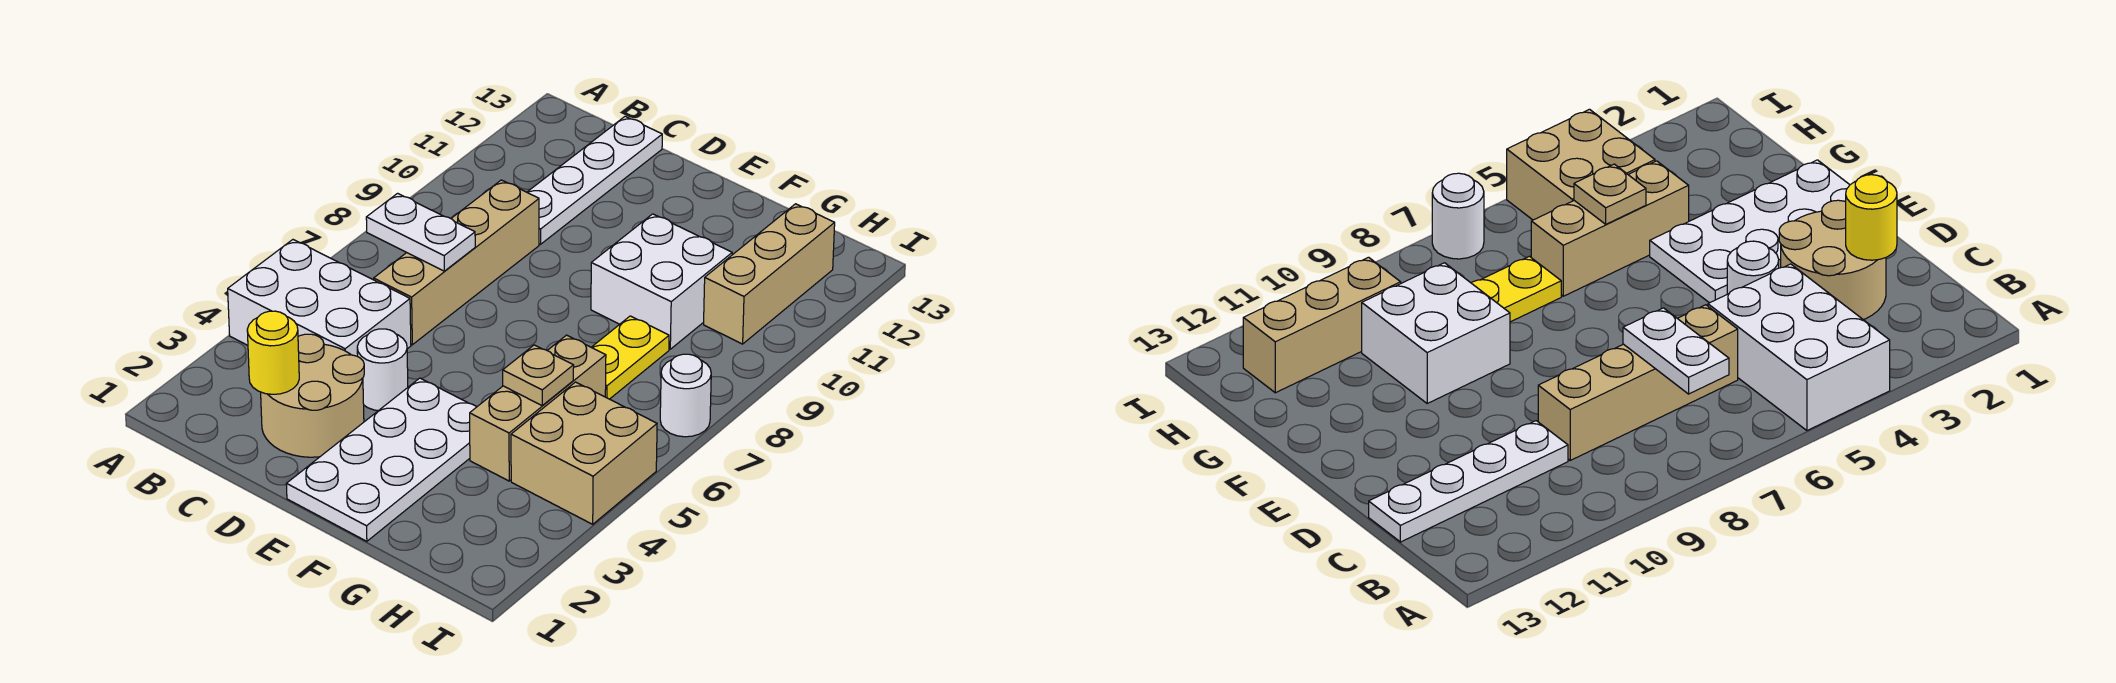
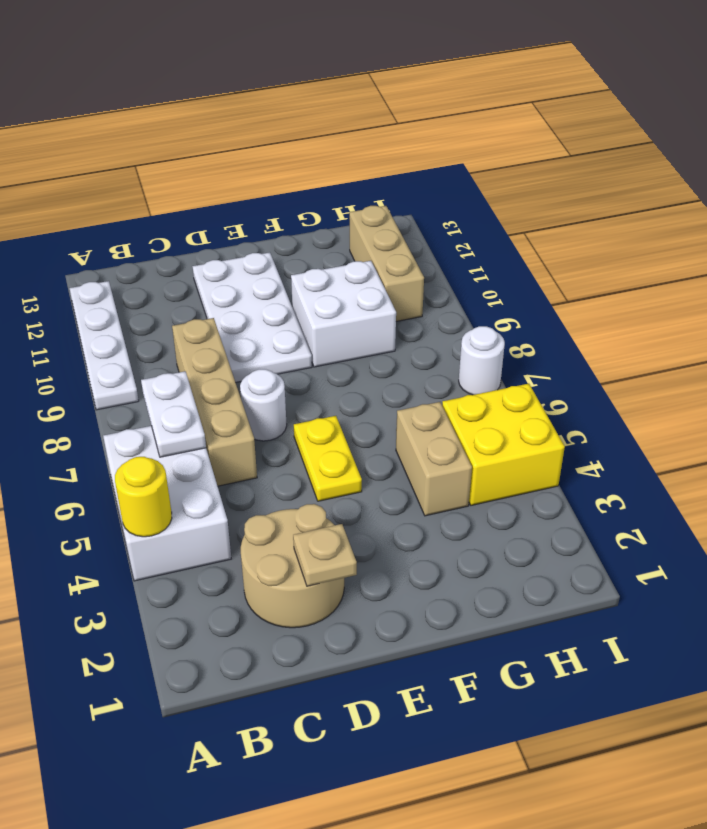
white brick A4:C5 level 1 -> white brick A4:B6 level 1
white plate B7:C7 level 2 -> white plate B6:B7 level 2
yellow round brick C2 level 2 -> yellow round brick A4 level 2
white plate C10:C13 level 1 -> white plate A9:A12 level 1
white round brick D4 level 1 -> white round brick D7 level 1
white plate E1:F4 level 1 -> white plate D9:E12 level 1
tan brick G4:G6 level 1 -> tan brick G4:G5 level 1
tan plate G5 level 2 -> tan plate D2 level 2
yellow plate G7:G8 level 1 -> yellow plate E5:E6 level 1
tan brick H4:I5 level 1 -> yellow brick H4:I5 level 1

